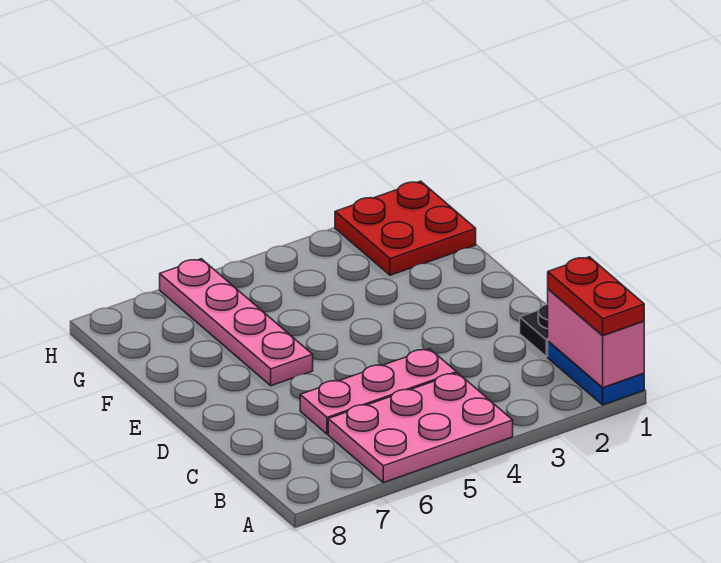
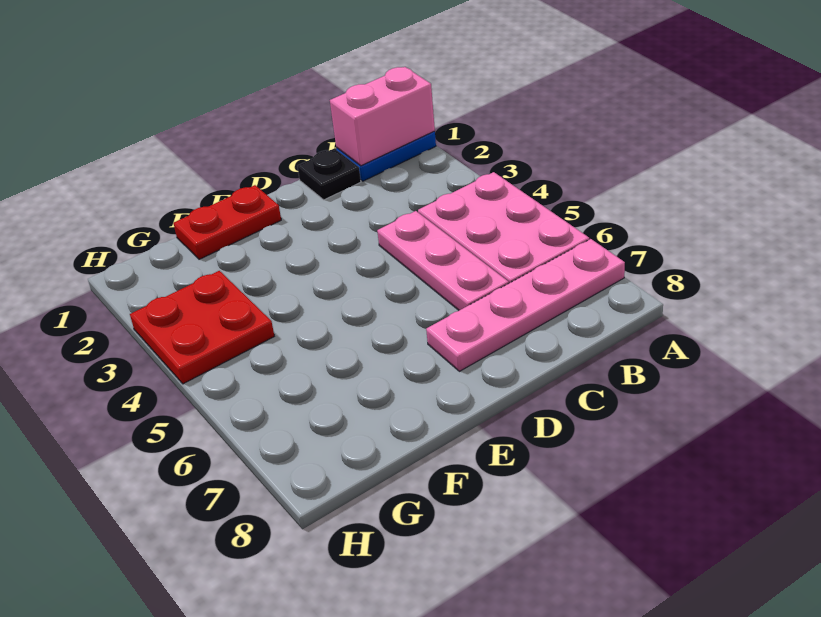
red plate A1:B1 level 3 -> red plate E1:F1 level 1
pink plate E6:H6 level 1 -> pink plate A7:D7 level 1
red plate G1:H2 level 1 -> red plate G3:H4 level 1

